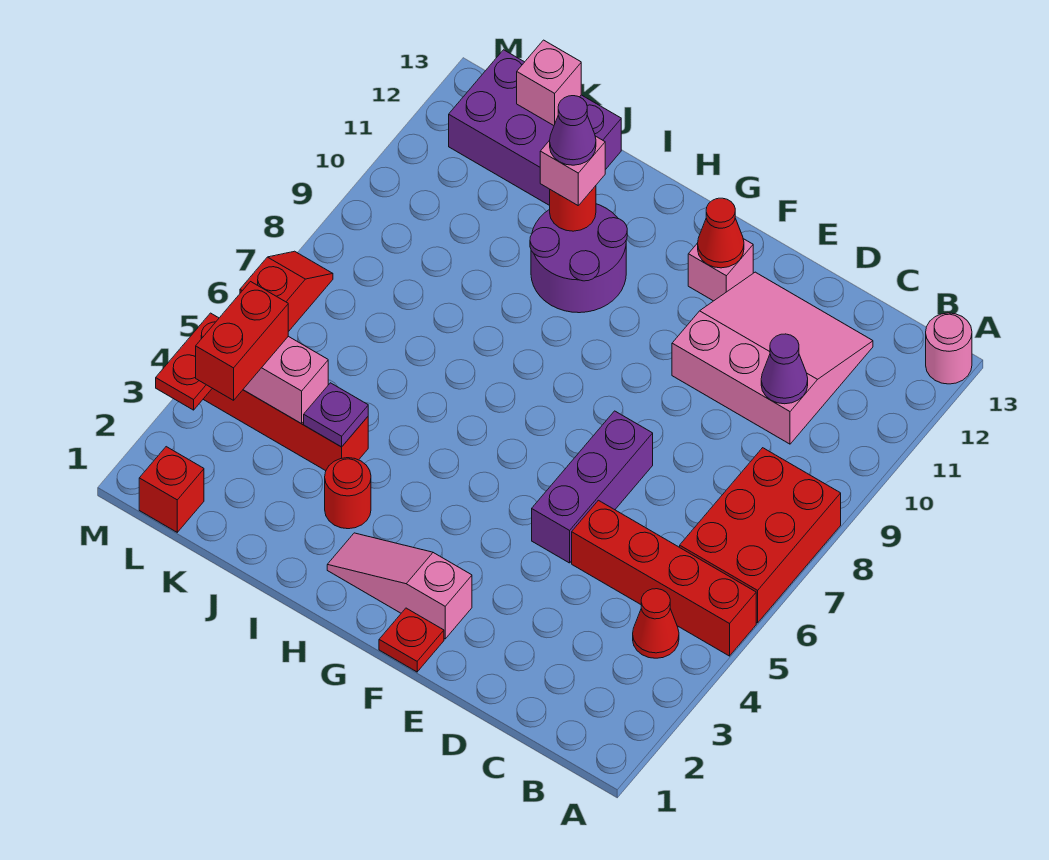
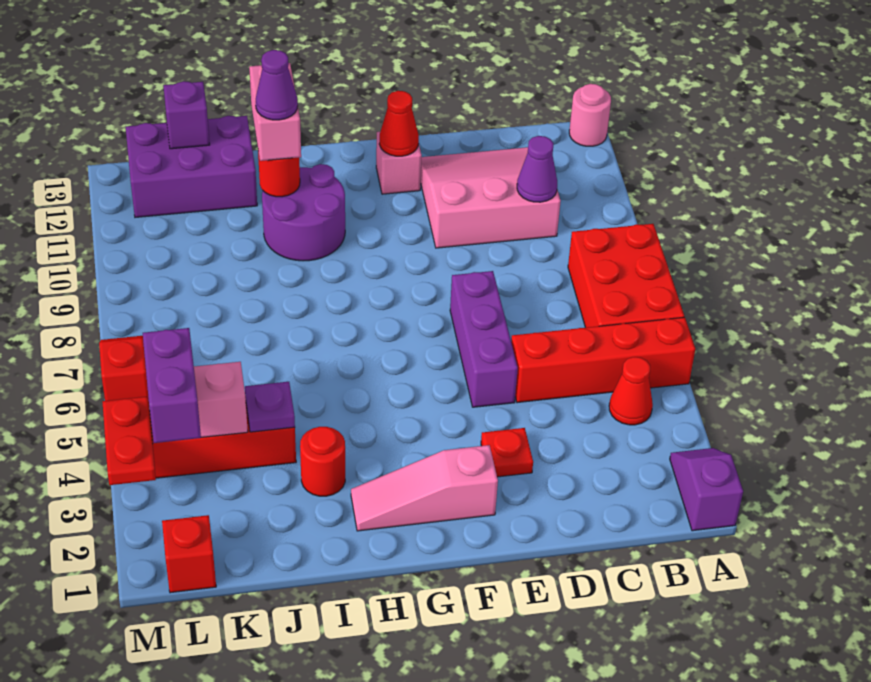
none -> purple slope A1:A2 level 1 top 1
red plate F1 level 1 -> red plate E3 level 1
pink brick I11 level 3 -> pink brick I11:I12 level 3
pink brick K13 level 2 -> purple brick K13 level 2
red brick L3:L4 level 3 -> purple brick L3:L4 level 3

